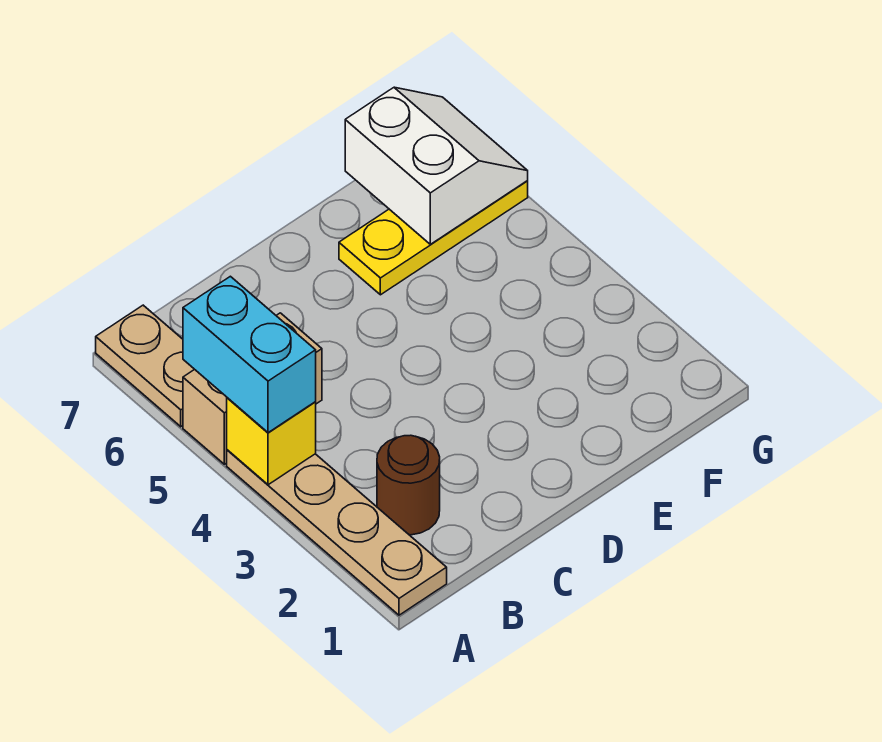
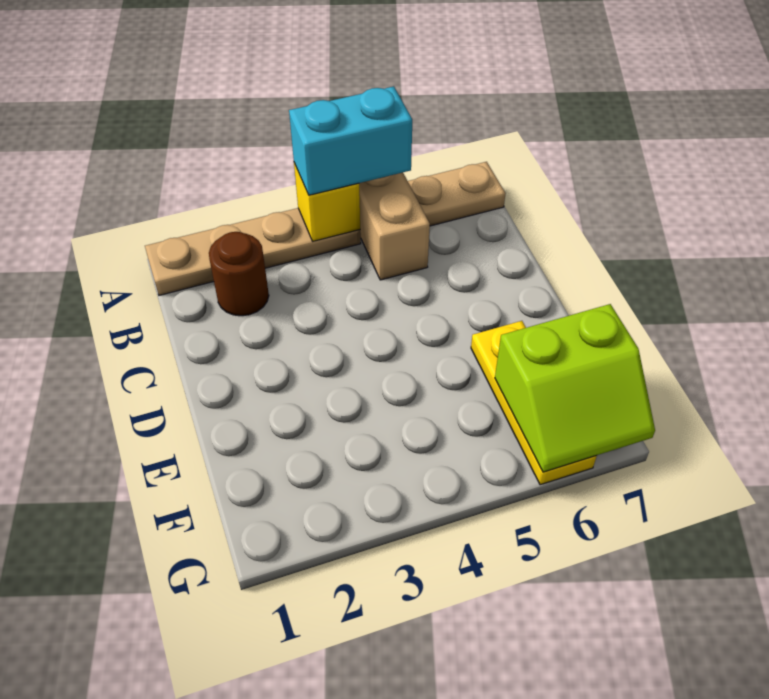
white slope F6:G7 level 2 top F -> lime slope F6:G7 level 2 top F

